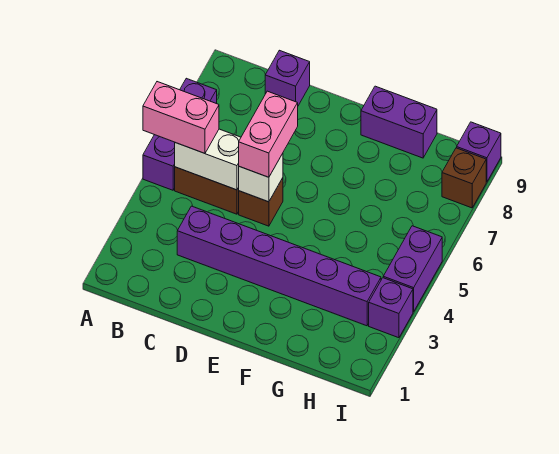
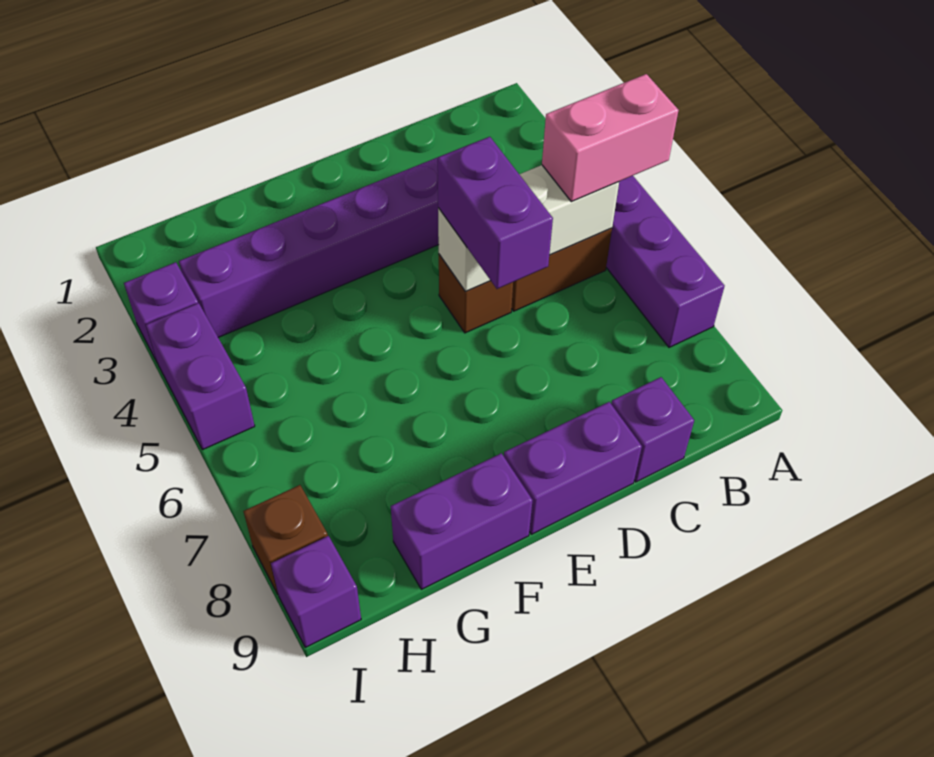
pink brick D5:D6 level 3 -> purple brick D5:D6 level 3
none -> purple brick D9:E9 level 1

